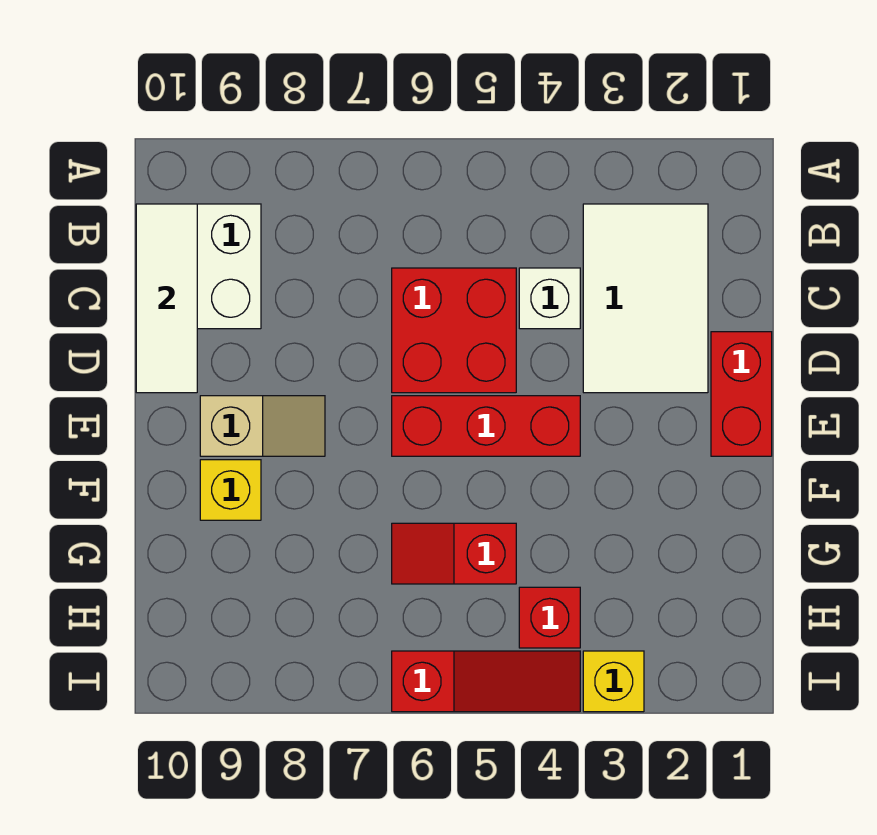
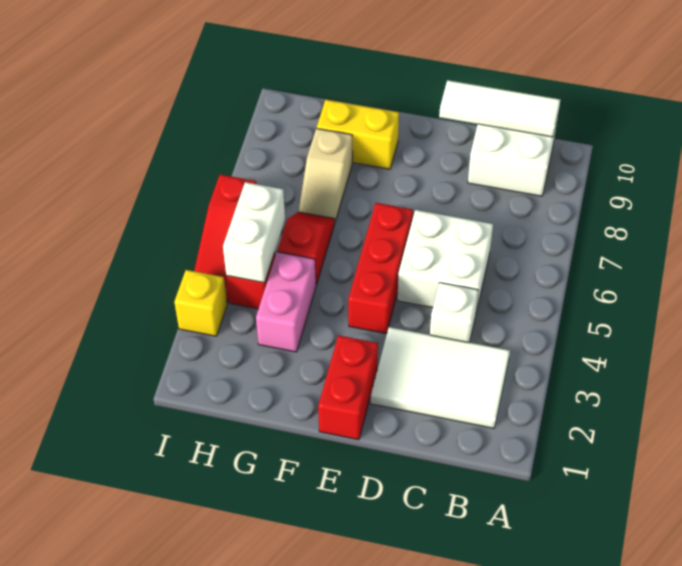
red brick C5:D6 level 1 -> white brick C5:D6 level 1
red brick D1:E1 level 1 -> red brick E1:E2 level 1
tan slope E8:E9 level 1 top 9 -> tan slope G7:G8 level 1 top 8
yellow brick F9 level 1 -> yellow brick F9:G9 level 1
none -> pink brick G3:G4 level 1
none -> white brick H4:H5 level 2

